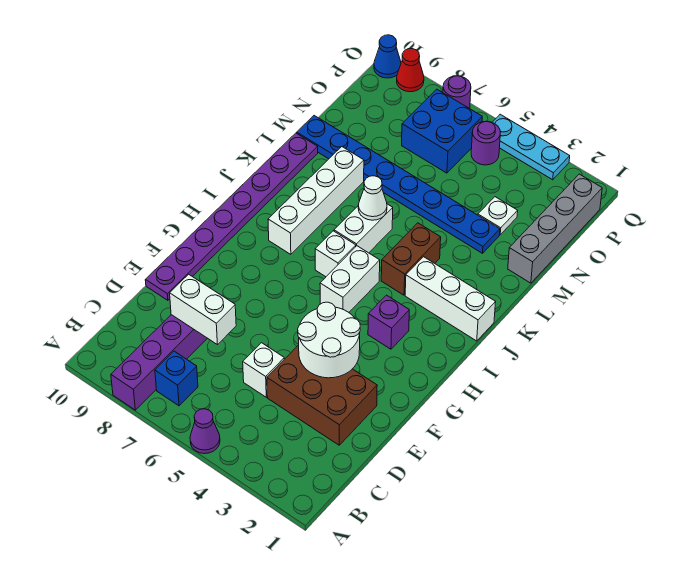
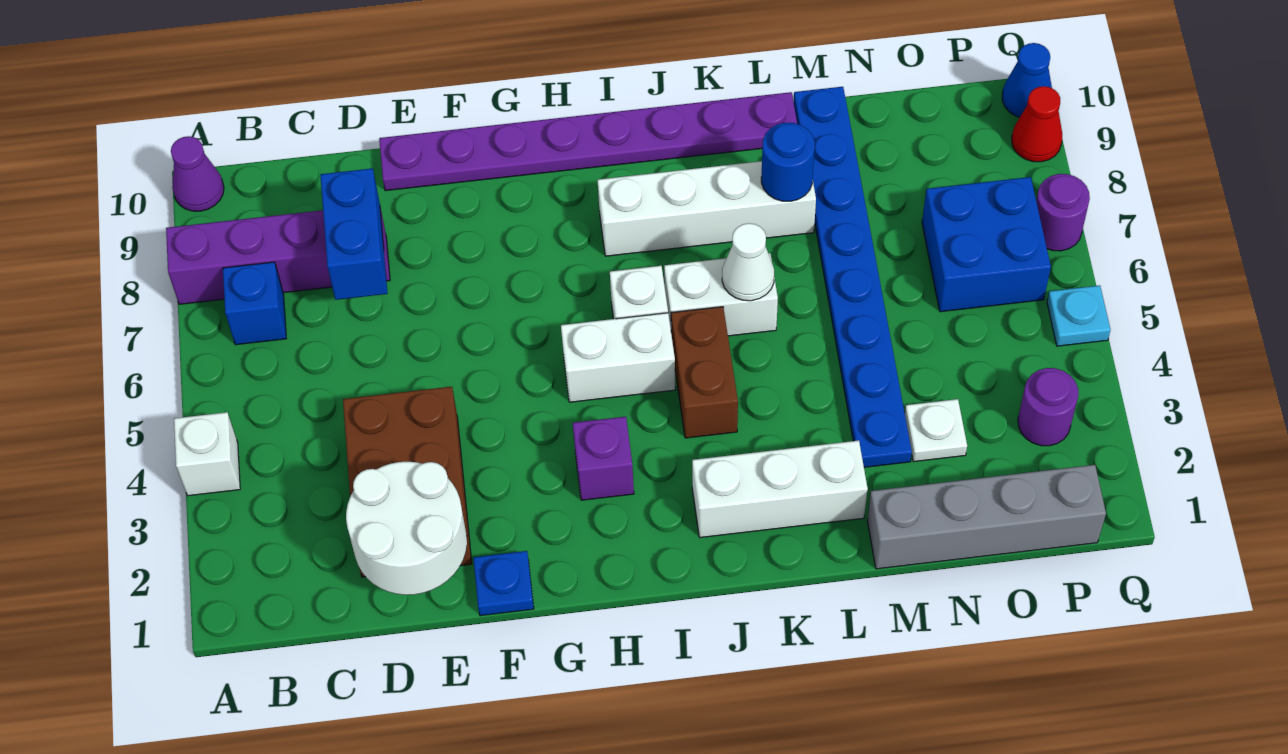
purple cone A5 level 1 -> purple cone A10 level 1
white brick D5 level 1 -> white brick A4 level 1
white brick D7:D8 level 2 -> blue brick D7:D8 level 2
white round brick E3:F4 level 2 -> white round brick D1:E2 level 2
none -> blue plate F1 level 1
white brick J1:J3 level 1 -> white brick J2:L2 level 1
brown brick J4:K4 level 1 -> brown brick J4:J5 level 1
none -> blue round brick L8 level 2
purple round brick P5 level 1 -> purple round brick P3 level 1
cyan plate Q3:Q5 level 1 -> cyan plate Q5 level 1

